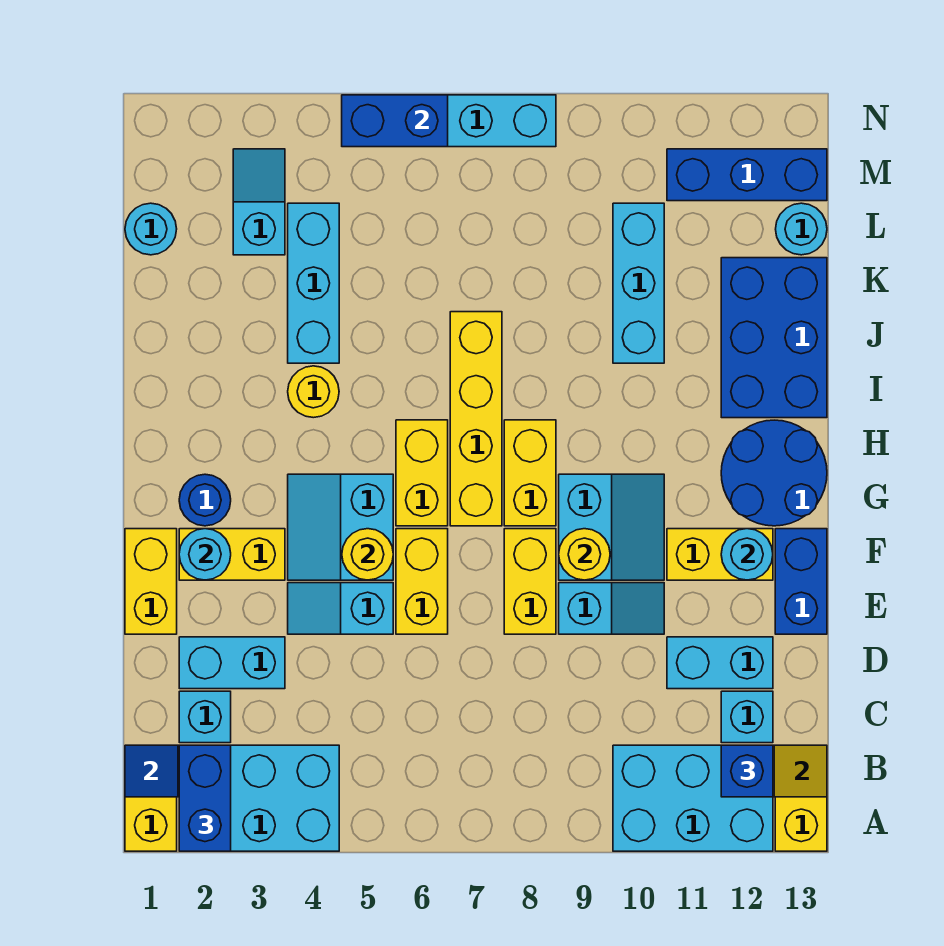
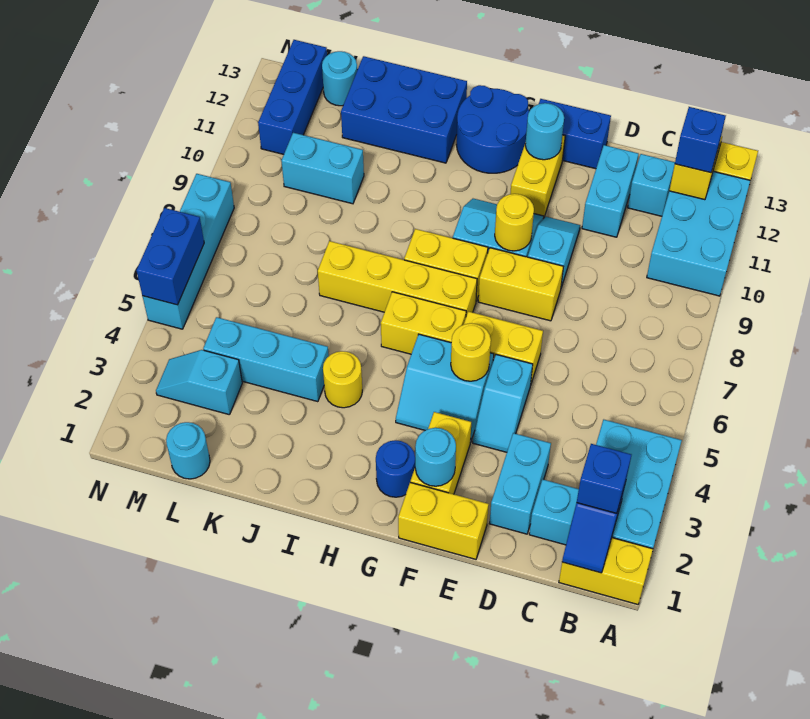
blue brick A2:B2 level 3 -> blue brick B2 level 3
cyan brick J10:L10 level 1 -> cyan brick K10:L10 level 1

